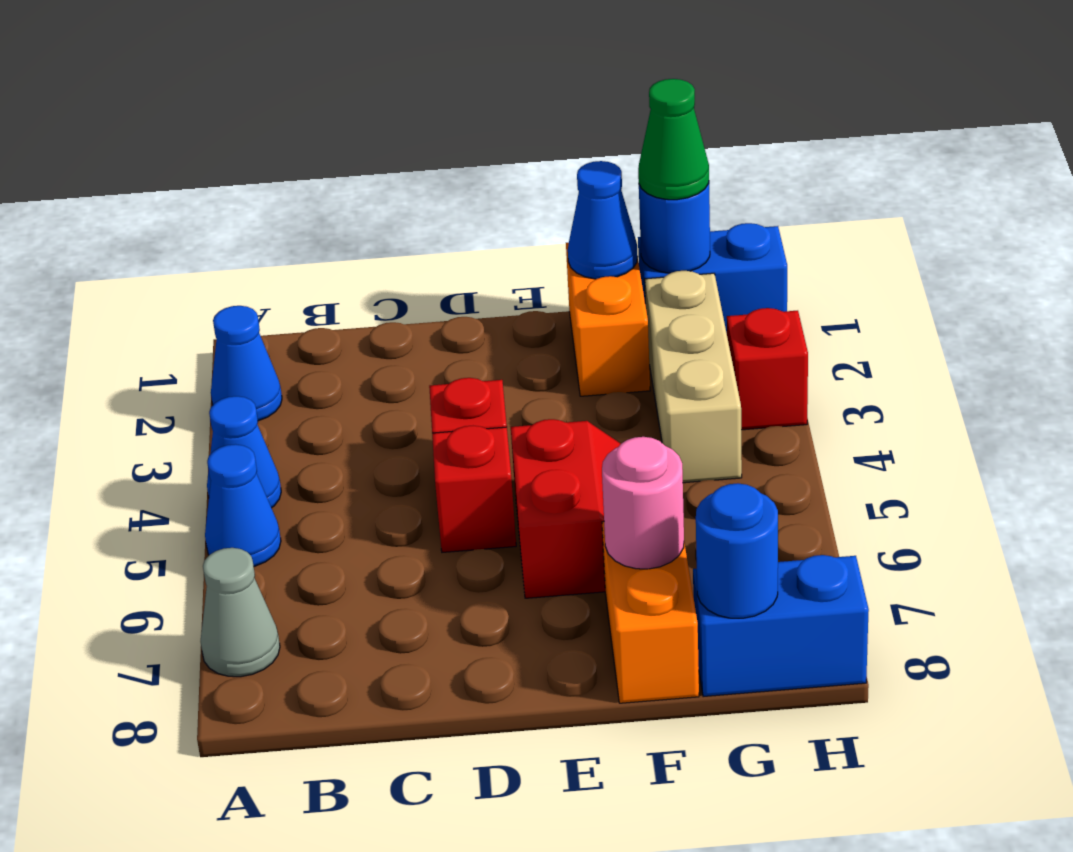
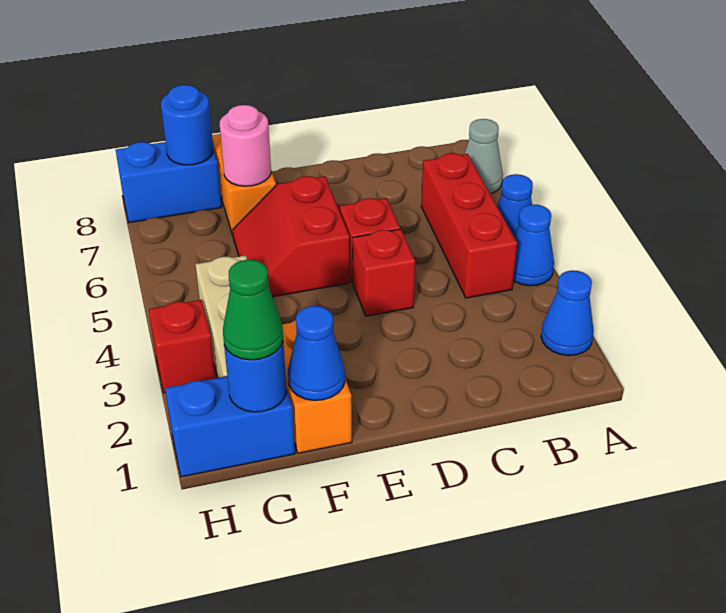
none -> red brick B4:B6 level 1

